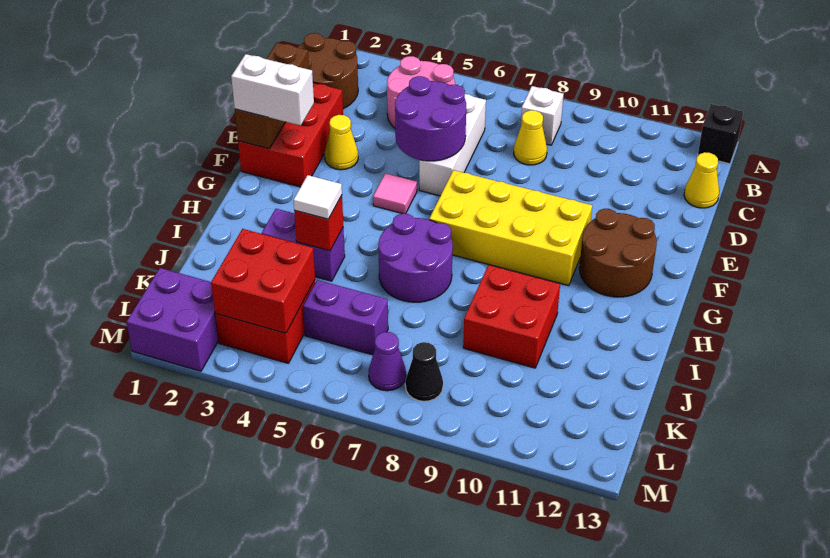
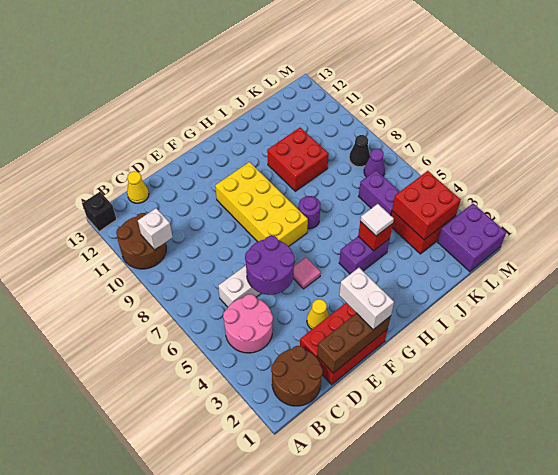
white brick B8 level 1 -> white brick B10 level 2
yellow cone C8 level 1 -> none
brown round brick F11:G12 level 1 -> brown round brick A10:B11 level 1
purple round brick H6:I7 level 1 -> purple round brick H7 level 1
purple brick I3:I4 level 1 -> purple brick H4:I4 level 1

